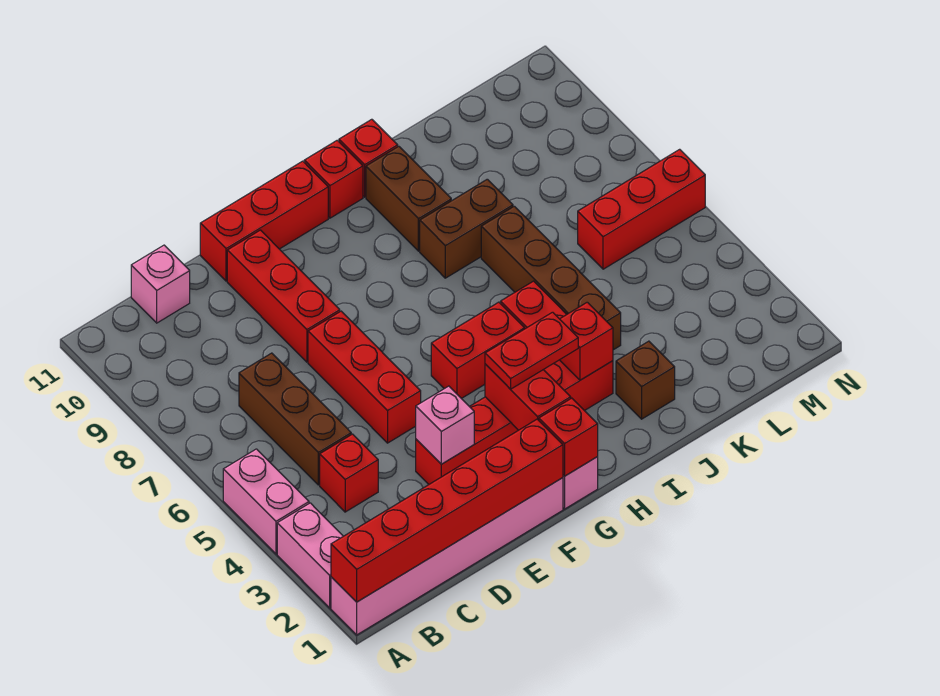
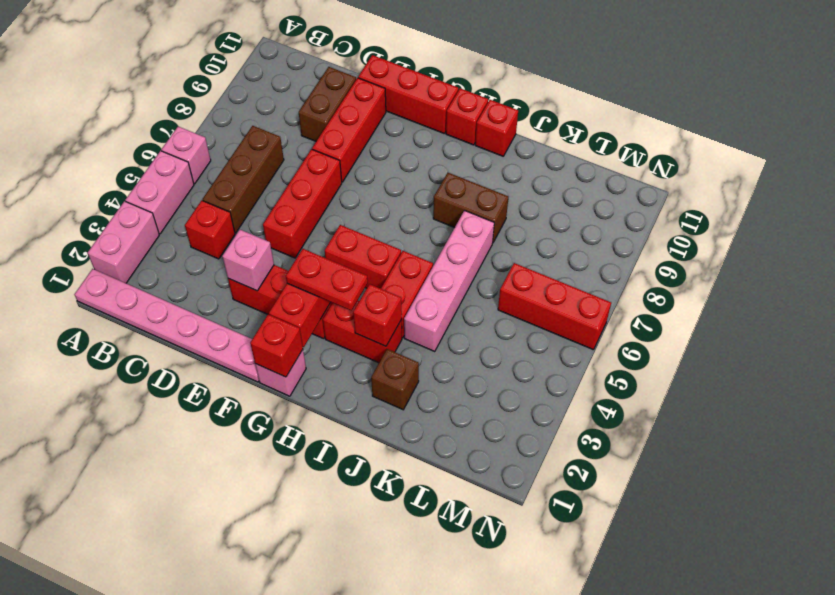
pink brick A1:F1 level 1 -> pink plate A1:F1 level 1
red brick A1:F1 level 2 -> none
pink brick C11 level 1 -> pink brick A6 level 1
brown brick I9:I10 level 1 -> brown brick D9:D10 level 1
brown brick J4:J7 level 1 -> pink brick J4:J7 level 1

